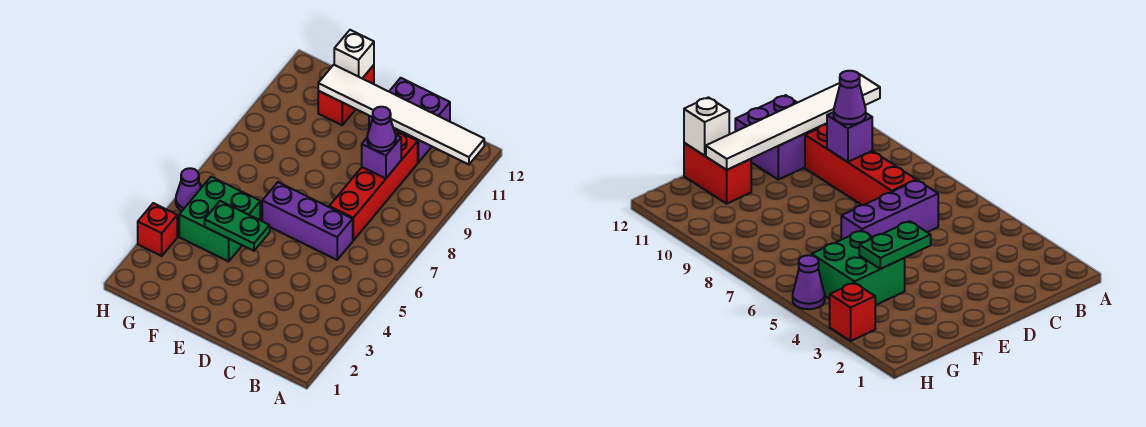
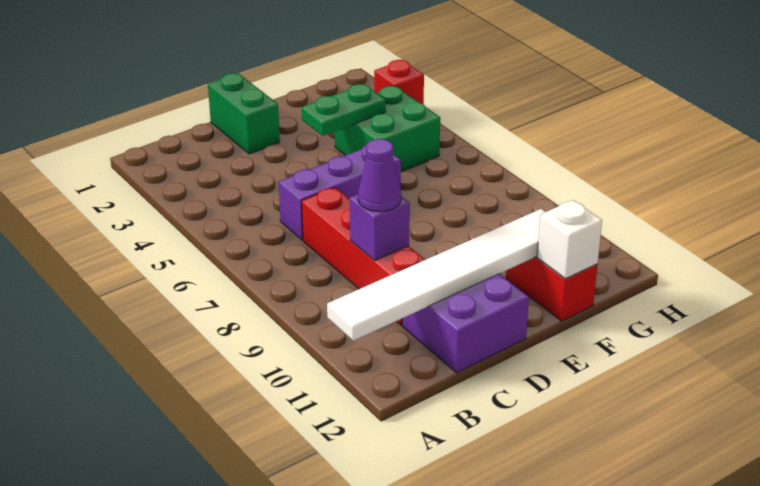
none -> green brick D1:D2 level 1
purple cone H5 level 1 -> none

